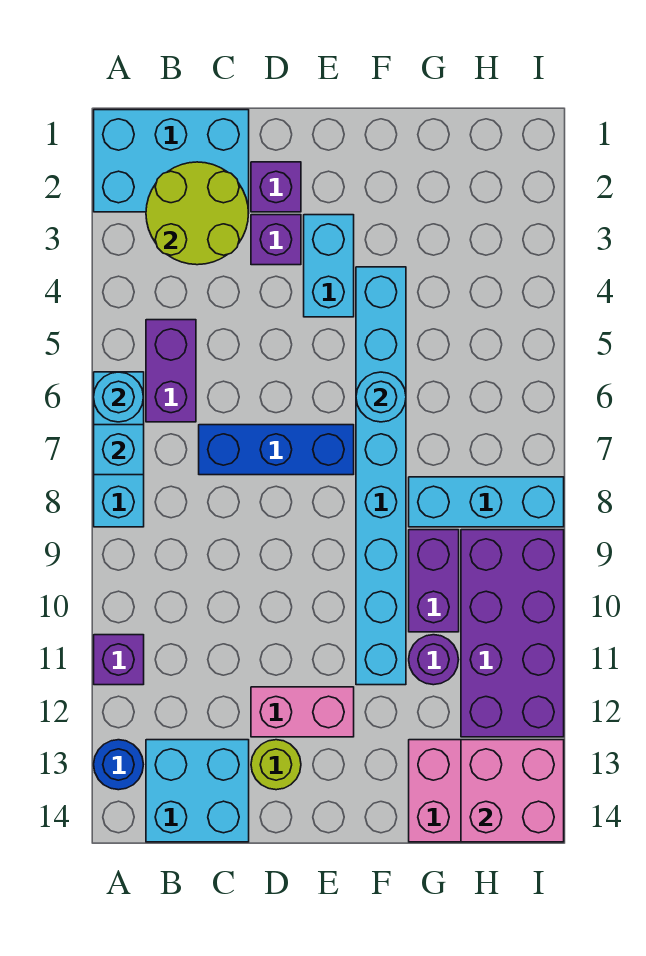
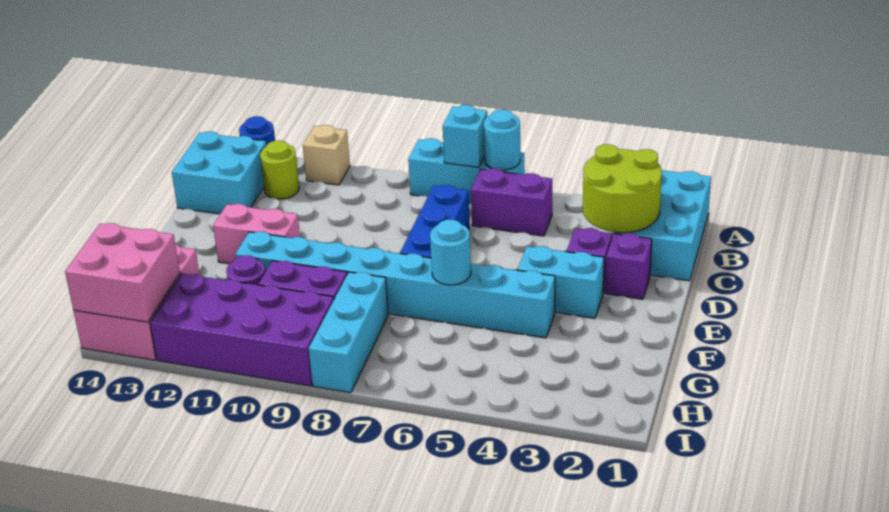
purple brick A11 level 1 -> tan brick A11 level 1
pink brick D12:E12 level 1 -> pink brick E11:E12 level 1
lime round brick D13 level 1 -> lime round brick B12 level 1

